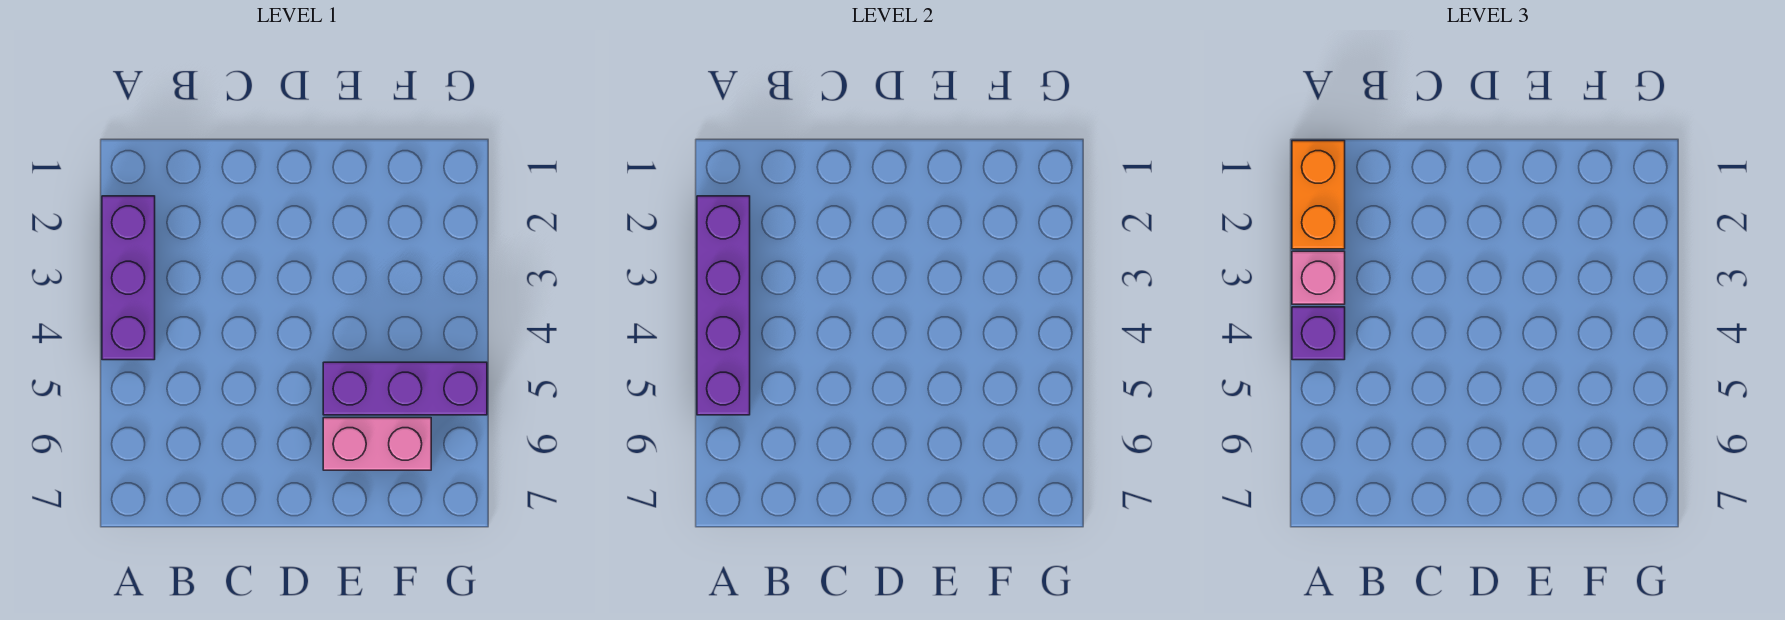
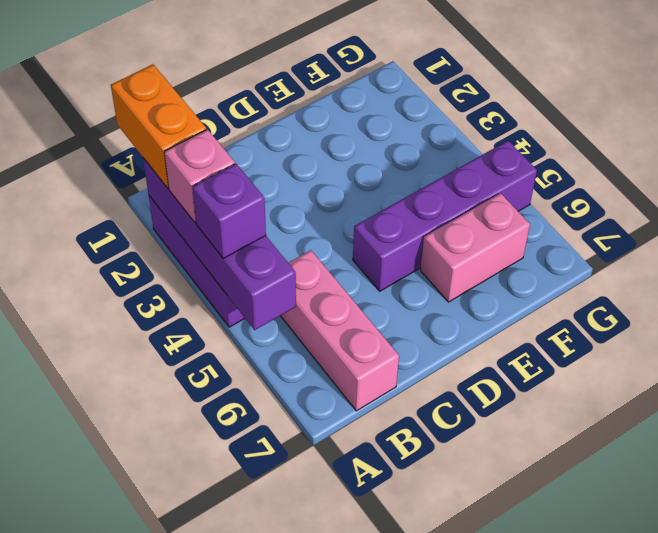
none -> pink brick B5:B7 level 1
purple brick E5:G5 level 1 -> purple brick D5:G5 level 1

